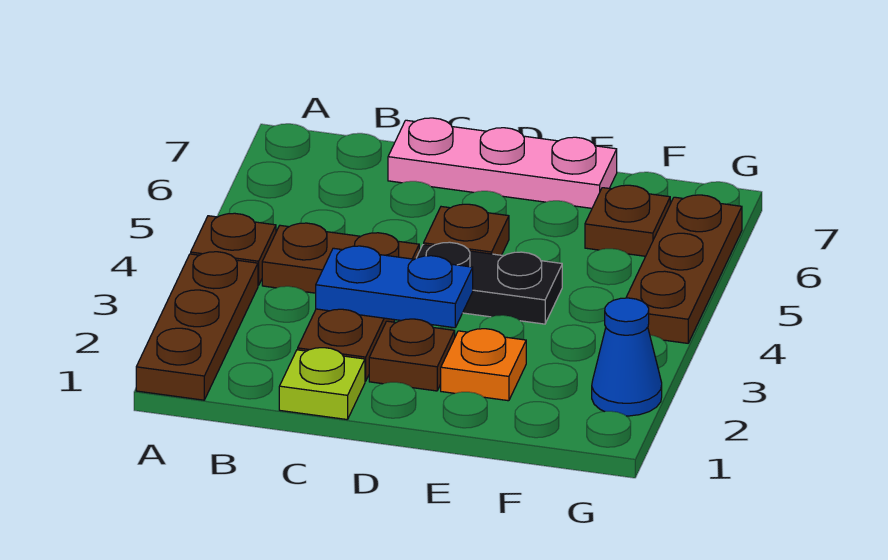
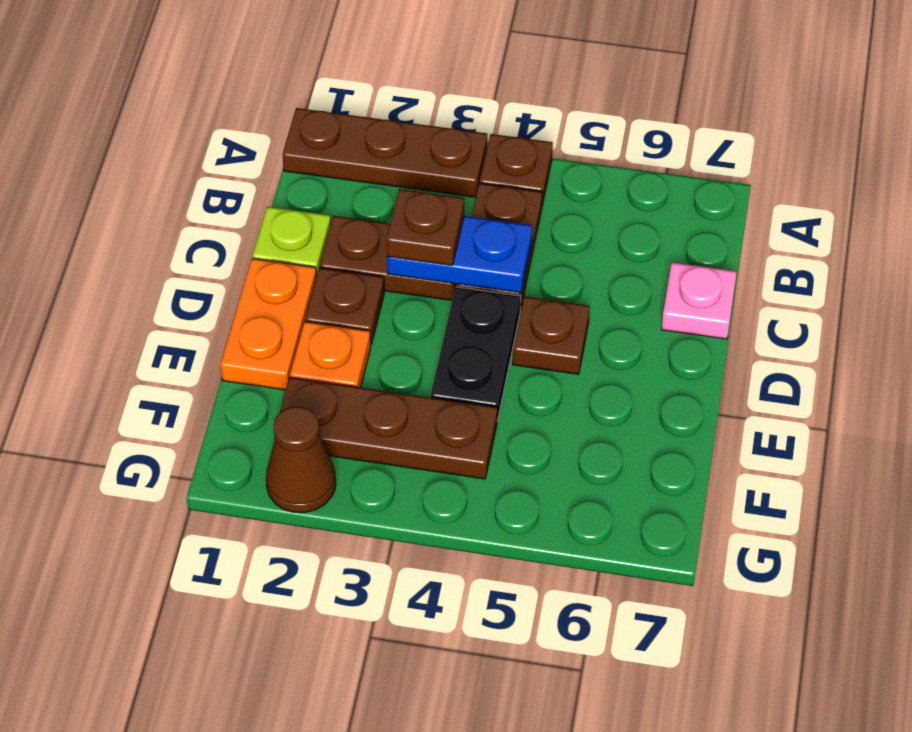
blue plate C3:D3 level 2 -> blue plate C3:C4 level 2
pink plate C7:E7 level 1 -> pink plate C7 level 1
none -> orange plate D1:E1 level 1
brown plate F6 level 1 -> brown plate C3 level 3
blue cone G2 level 1 -> brown cone G2 level 1
brown plate G4:G6 level 1 -> brown plate F2:F4 level 1

